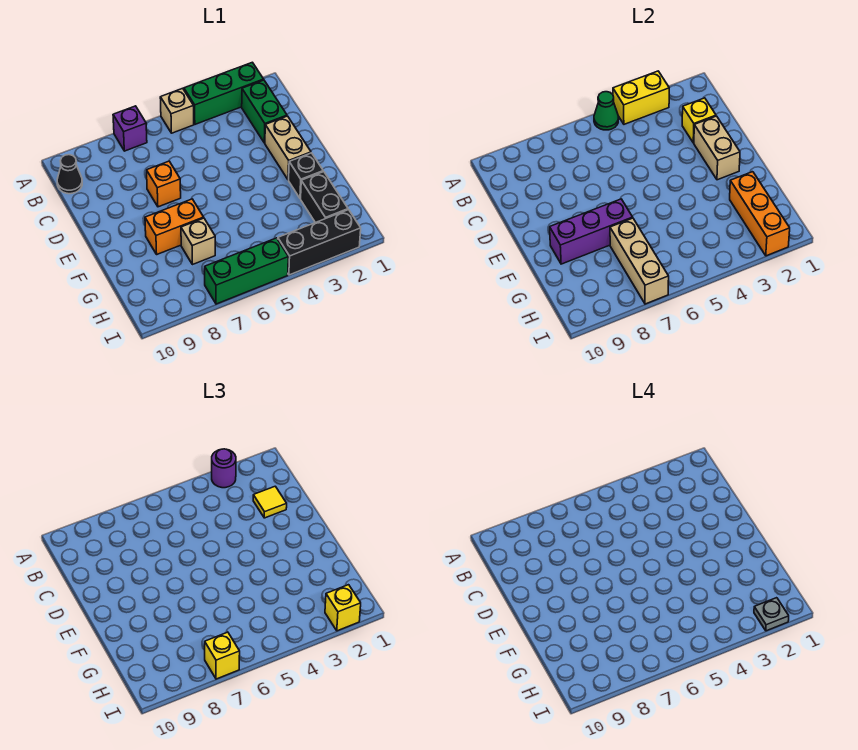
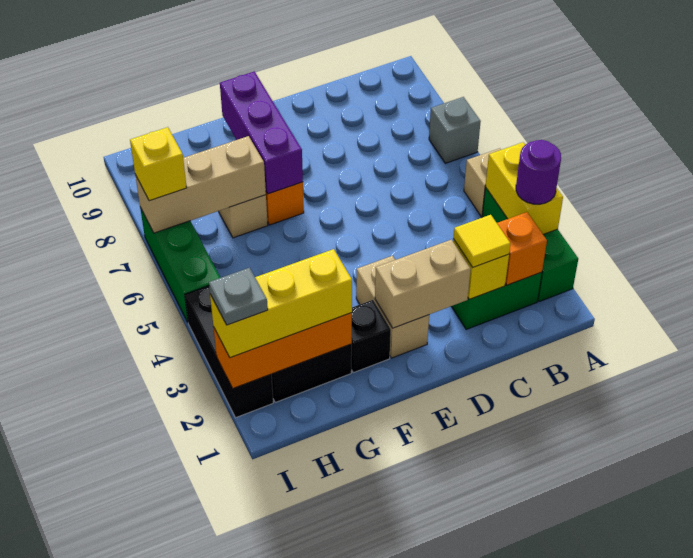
green cone A5 level 2 -> none
purple brick A7 level 1 -> grey brick A7 level 1
black cone B10 level 1 -> none
tan brick D2:E2 level 1 -> tan brick E2:E3 level 1
orange brick D7 level 1 -> orange brick B2 level 2
yellow brick I2 level 3 -> yellow brick G2:I2 level 3

